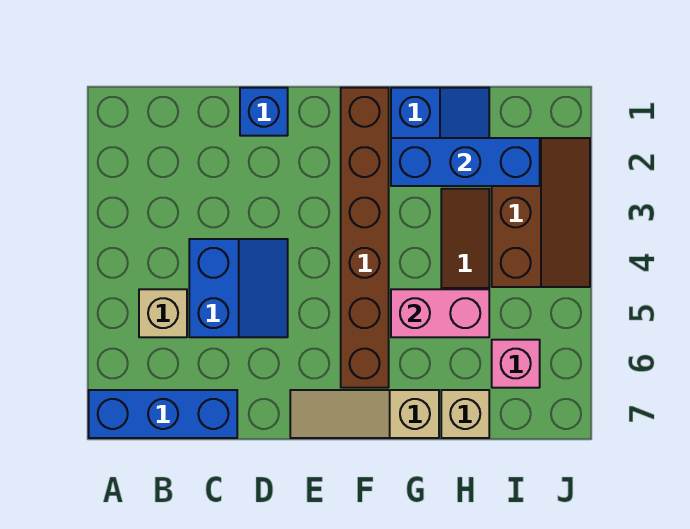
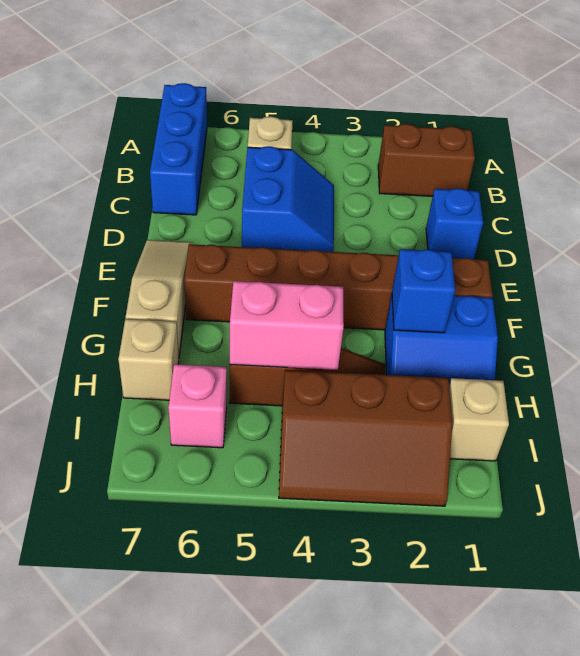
none -> brown brick B1:B2 level 1
blue slope C4:D5 level 1 top C -> blue slope C4:D5 level 1 top 5
blue brick G2:I2 level 2 -> blue brick G2 level 2
pink brick G5:H5 level 2 -> pink brick H4:H5 level 2
none -> tan brick I1 level 1

